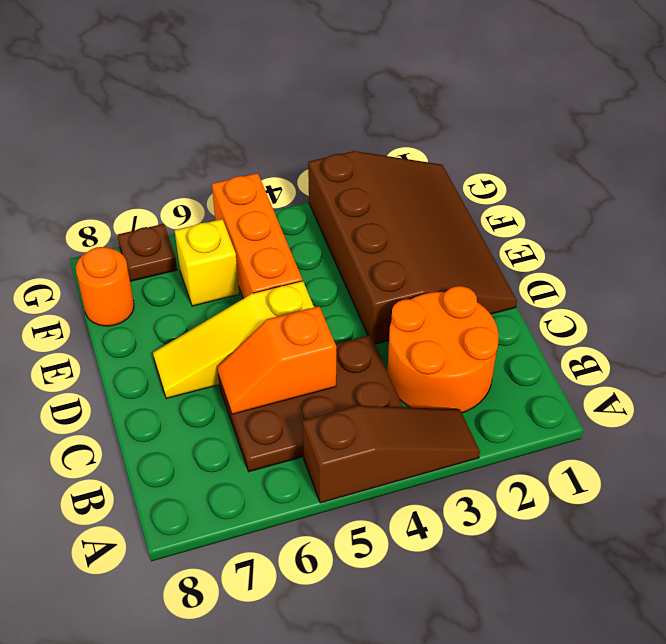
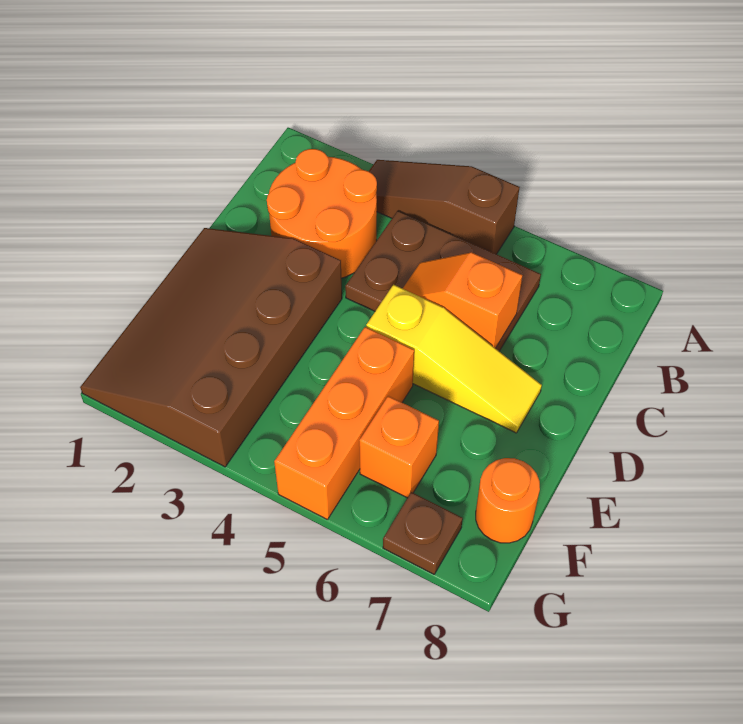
orange slope C5:C6 level 2 top 5 -> orange slope C5:C6 level 2 top 6
yellow brick F6 level 1 -> orange brick F6 level 1

